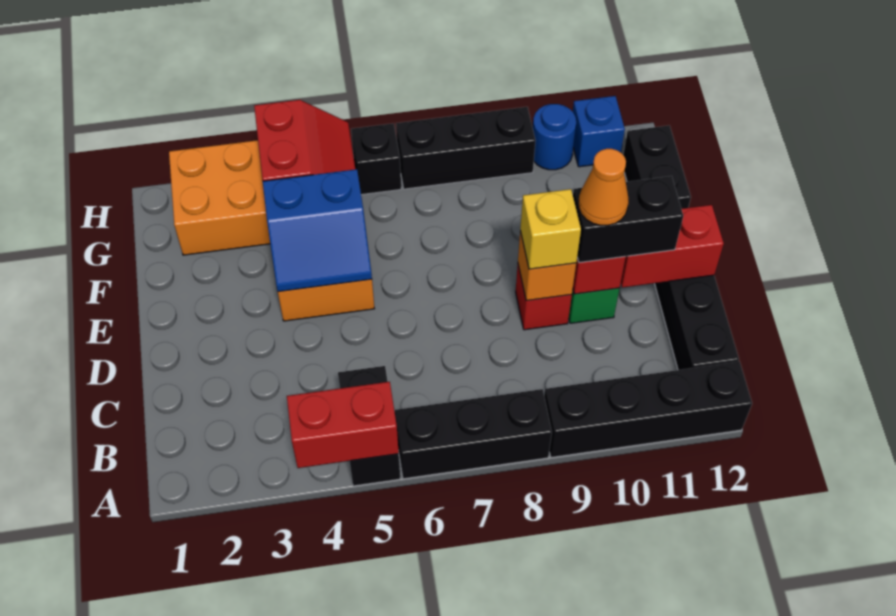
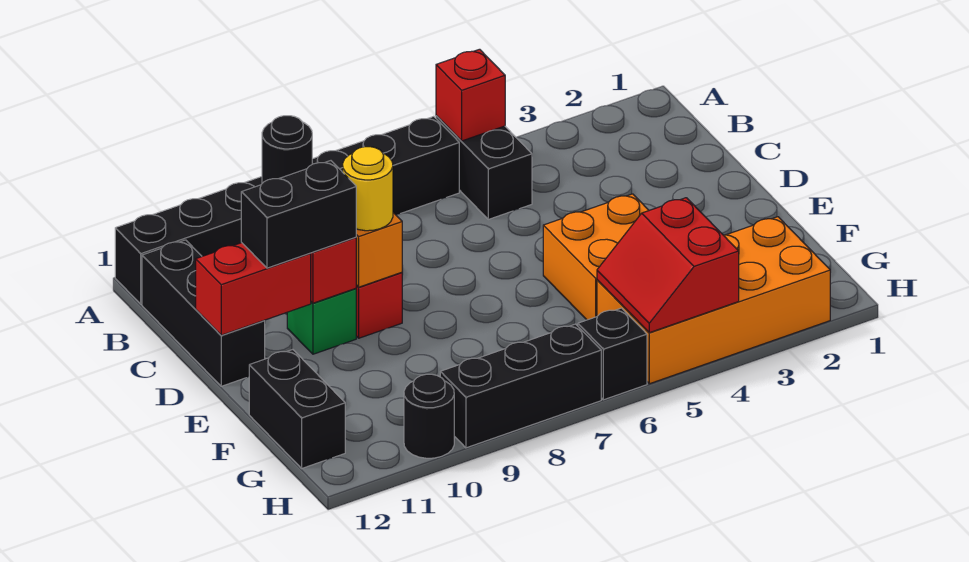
red brick A4:A5 level 2 -> red brick A5 level 2
none -> black round brick A9 level 2
yellow brick D9 level 3 -> yellow round brick D9 level 3
orange cone D10 level 4 -> none
blue slope E4:F5 level 2 top F -> none
blue round brick H10 level 1 -> black round brick H10 level 1
blue brick H11 level 1 -> none

